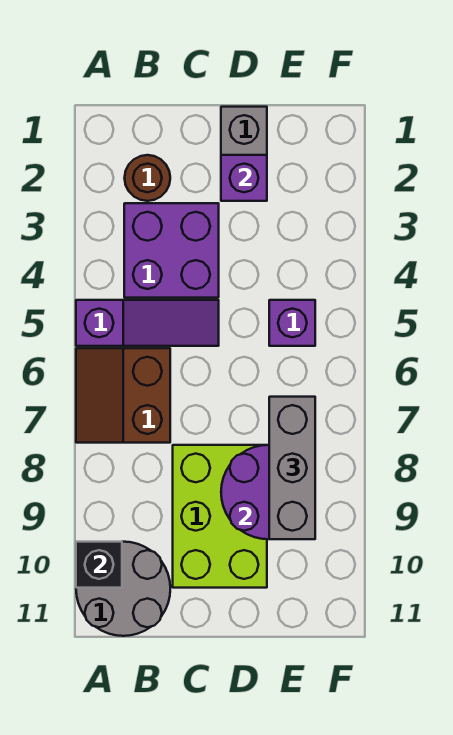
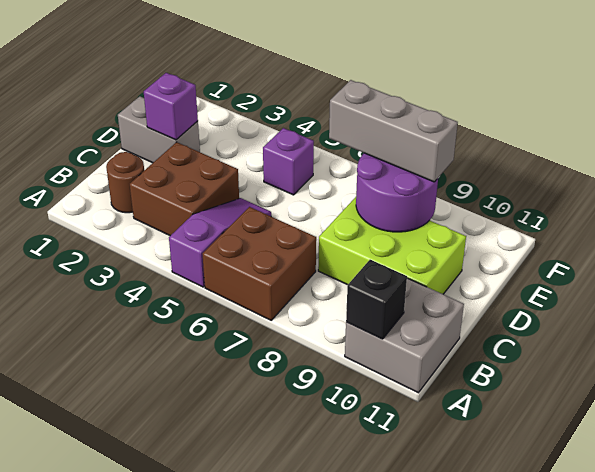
brown slope A6:B7 level 1 top B -> brown brick A6:B7 level 1
grey round brick A10:B11 level 1 -> grey brick A10:B11 level 1
purple brick B3:C4 level 1 -> brown brick B3:C4 level 1

